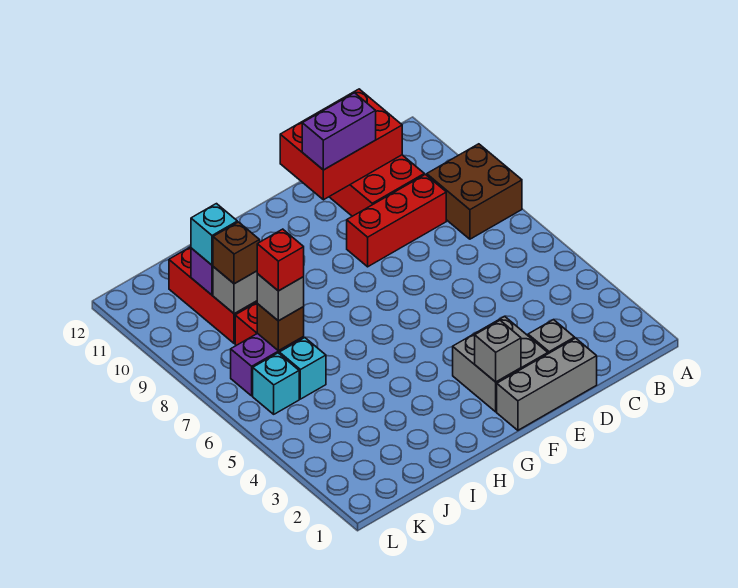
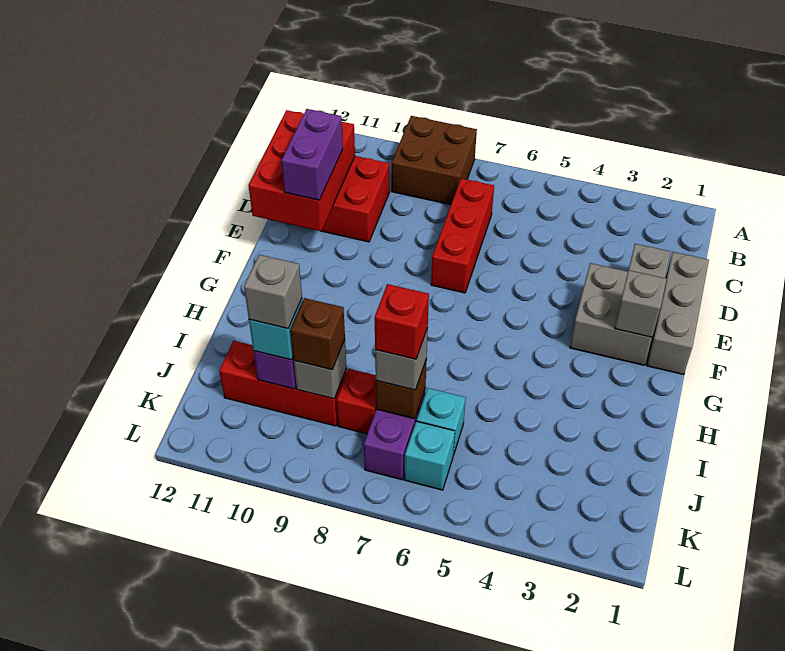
red brick C9:E9 level 1 -> red brick C7:E7 level 1
none -> grey brick J10 level 4

